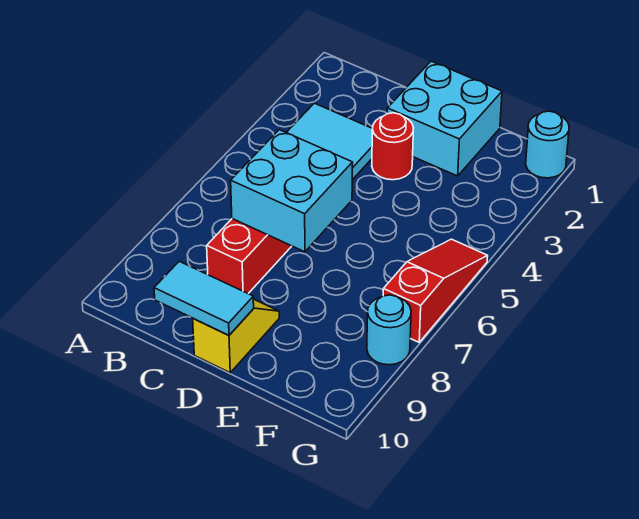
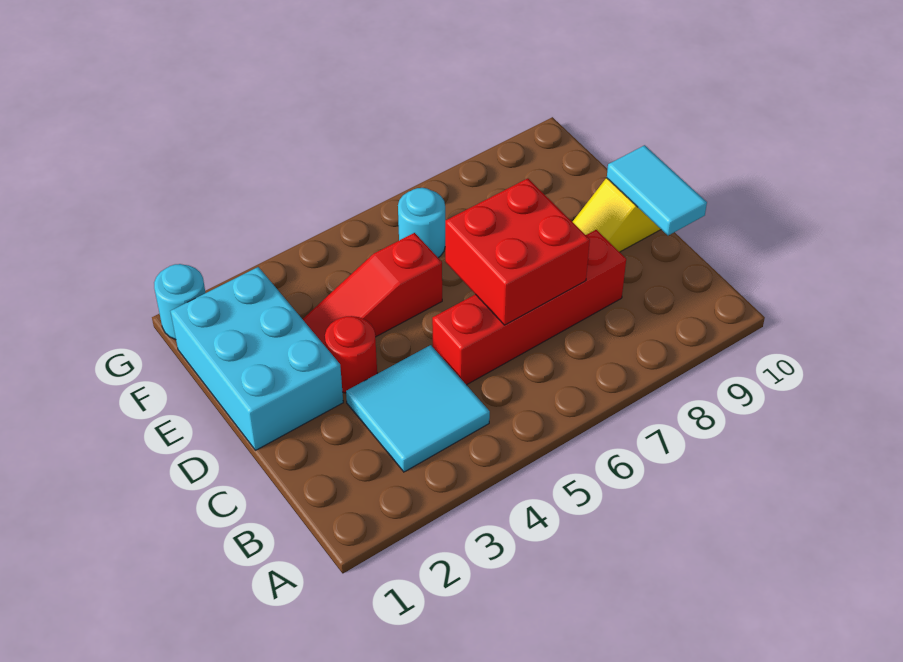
cyan brick C6:D7 level 2 -> red brick C6:D7 level 2
cyan brick D1:E2 level 1 -> cyan brick D1:F2 level 1
red slope G5:G7 level 1 top 7 -> red slope E3:E5 level 1 top 5
cyan round brick G8 level 1 -> cyan round brick F6 level 1

